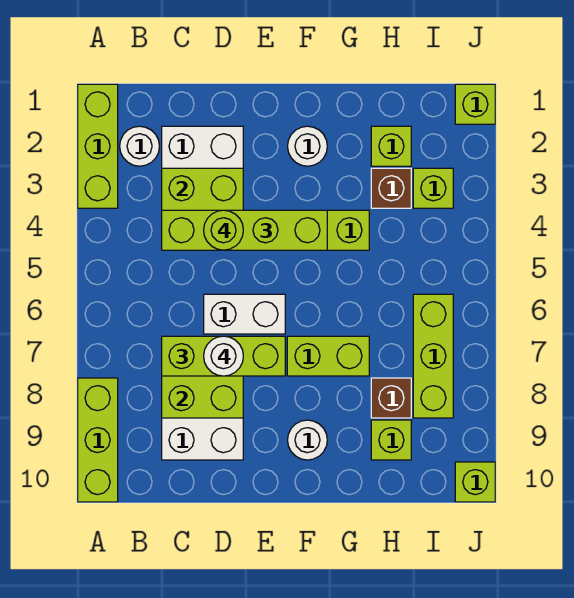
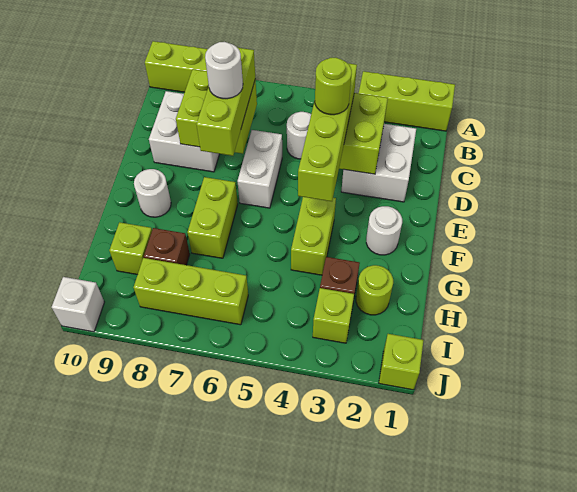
white round brick B2 level 1 -> white round brick C5 level 1
lime brick H2 level 1 -> lime round brick H2 level 1
lime brick J10 level 1 -> white brick J10 level 1

